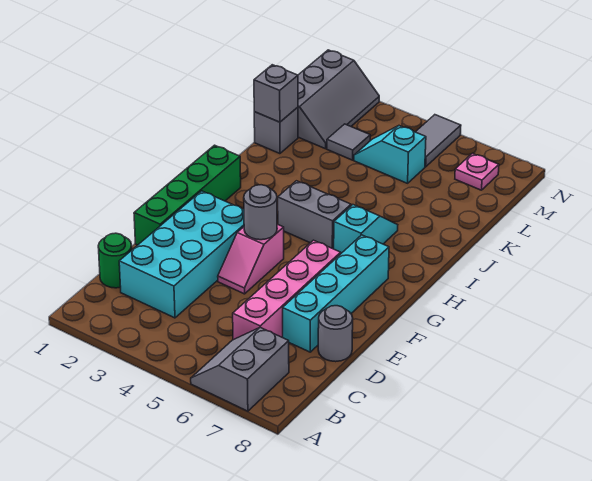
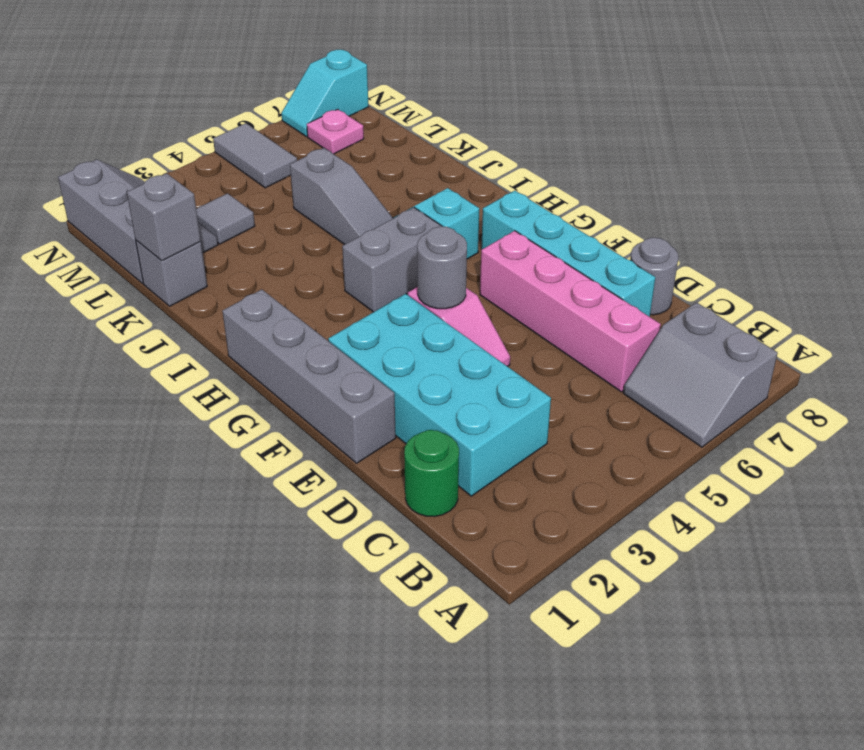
green brick E1:H1 level 1 -> grey brick E1:H1 level 1
none -> grey slope I5:K5 level 1 top K
cyan slope L4:L5 level 1 top 5 -> cyan slope N7:N8 level 1 top 8

